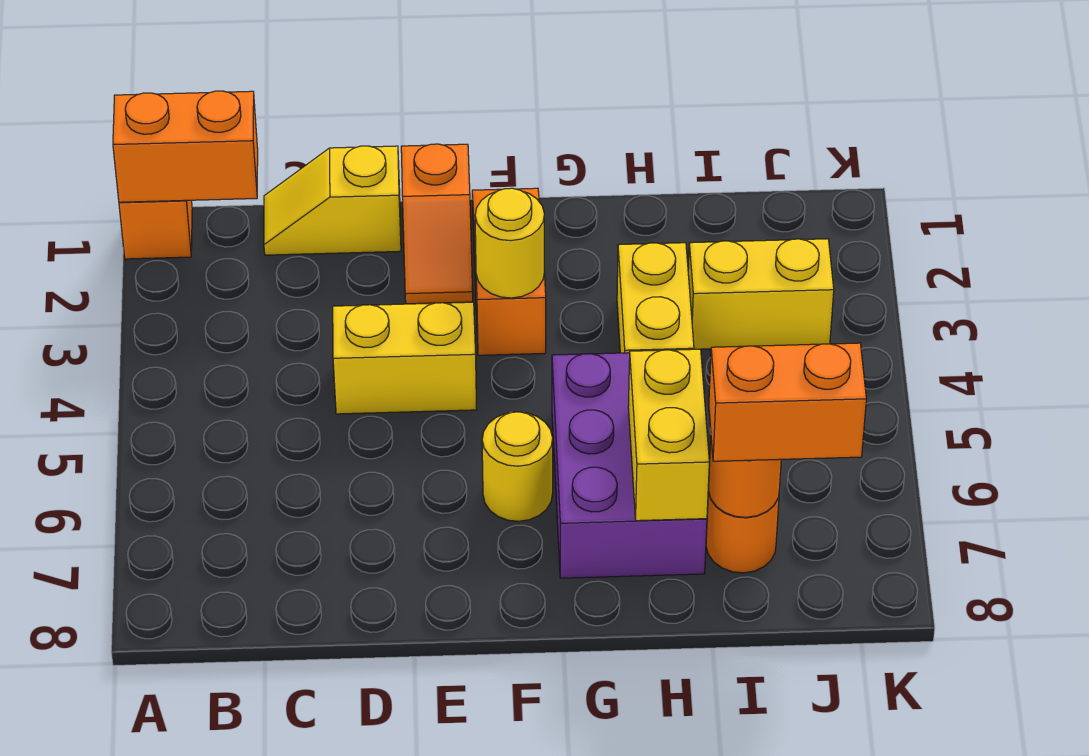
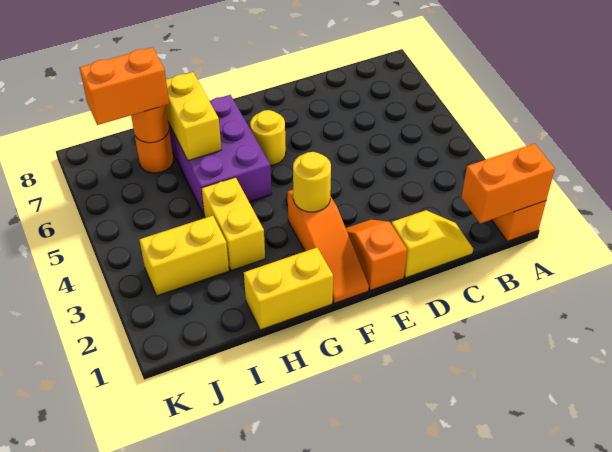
yellow brick D4:E4 level 1 -> yellow brick G1:H1 level 1

